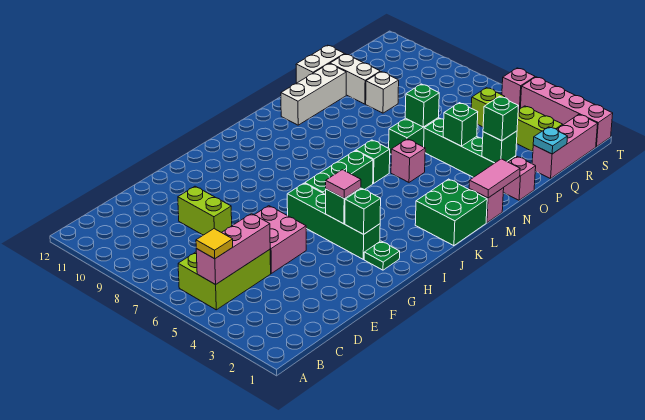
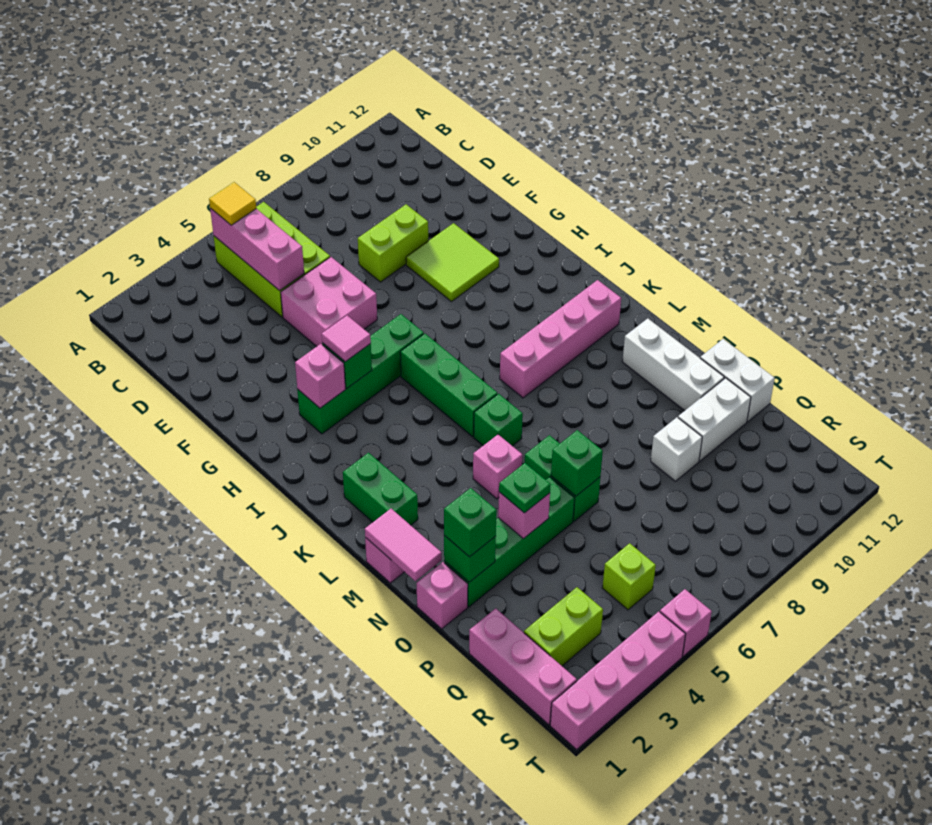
none -> lime tile F9:G10 level 1
green plate H2 level 1 -> green plate O4 level 3
green brick H3 level 2 -> pink brick H3 level 2
green brick K1:L2 level 1 -> green brick K2:L2 level 1
none -> pink brick K8:K11 level 1
green brick O4 level 2 -> pink brick O4 level 2
cyan plate Q1 level 2 -> none

